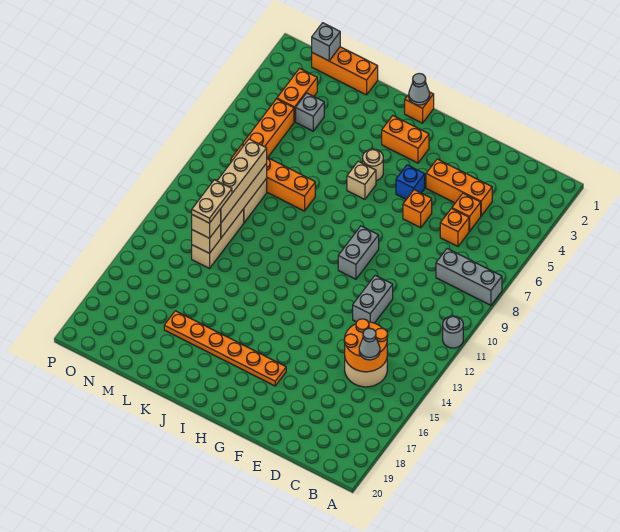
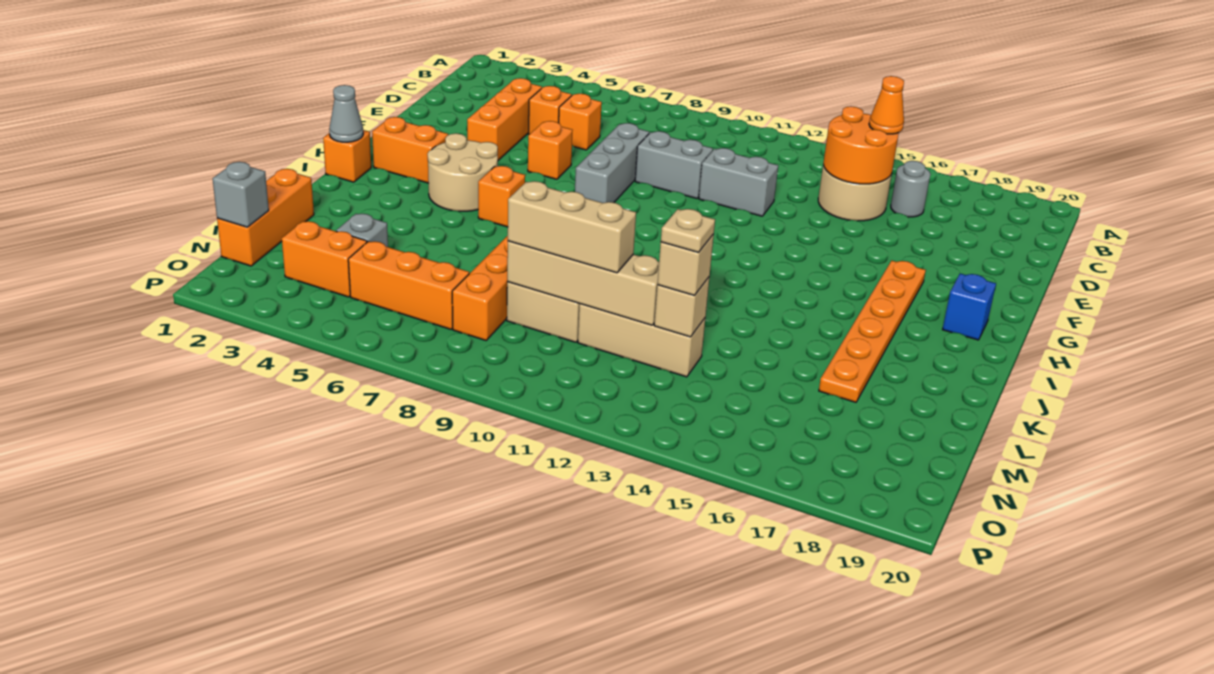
grey brick A8:C8 level 1 -> grey brick E8:G8 level 1
grey round brick A11 level 1 -> grey round brick C16 level 1
grey cone C15 level 3 -> orange cone C15 level 3
blue brick G5 level 1 -> blue brick H19 level 1
grey brick G9:G10 level 1 -> grey brick E9:E10 level 1
orange brick H3:I3 level 1 -> orange brick H2:H3 level 1
tan round brick I5 level 1 -> tan round brick H4:I5 level 1
tan brick I6 level 1 -> orange brick I6 level 1
tan brick M9:M12 level 3 -> tan brick M9:M11 level 3
tan plate M12:M13 level 4 -> tan plate M13 level 4

